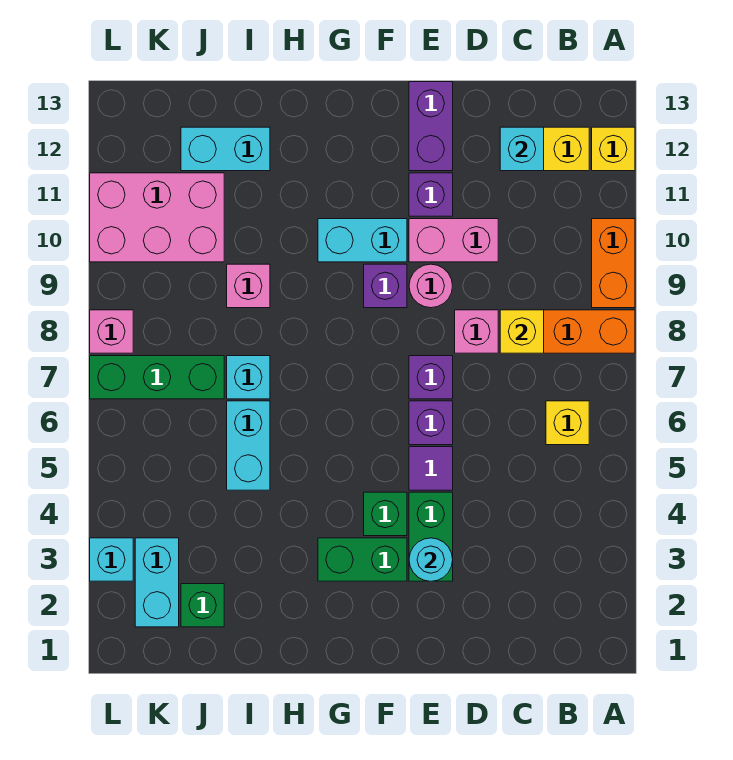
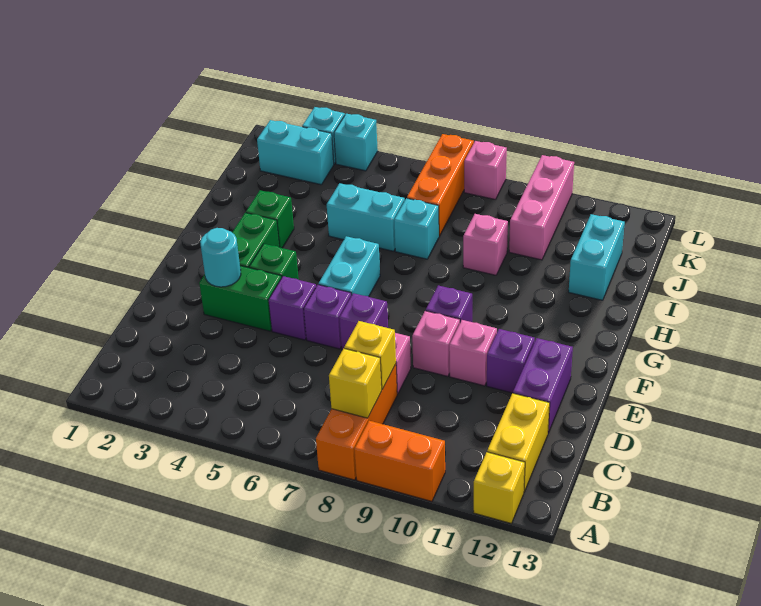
yellow brick B6 level 1 -> yellow brick B8 level 2
cyan brick C12 level 2 -> cyan brick L4 level 1
pink brick D10:E10 level 1 -> pink brick E10 level 1
purple tile E5 level 1 -> purple brick E5 level 1
pink round brick E9 level 1 -> pink brick E9 level 1
purple brick E12:E13 level 1 -> purple brick D12:E12 level 1
cyan brick F10:G10 level 1 -> cyan brick F6:G6 level 1
green brick J2 level 1 -> green brick H3 level 1
green brick J7:L7 level 1 -> orange brick J7:L7 level 1
pink brick J10:L11 level 1 -> pink brick J10:L10 level 1

